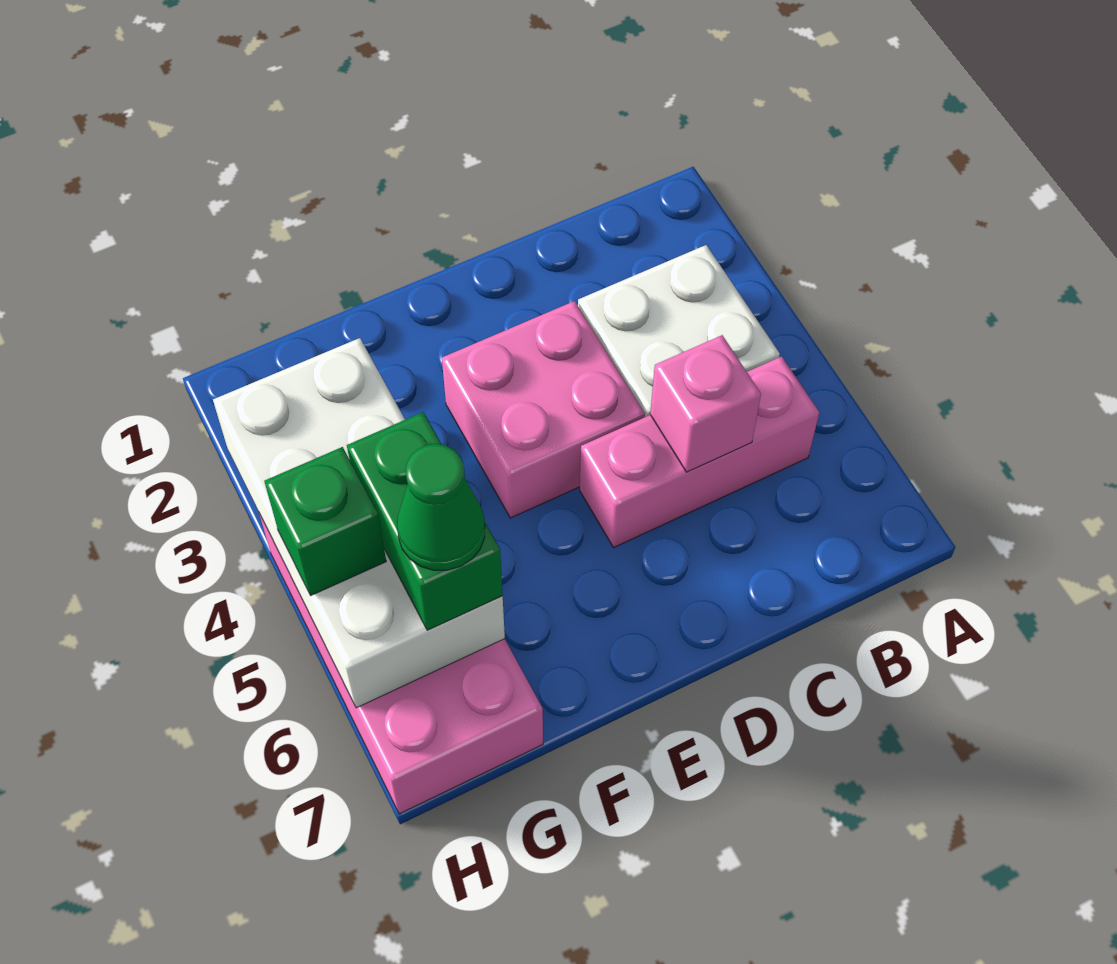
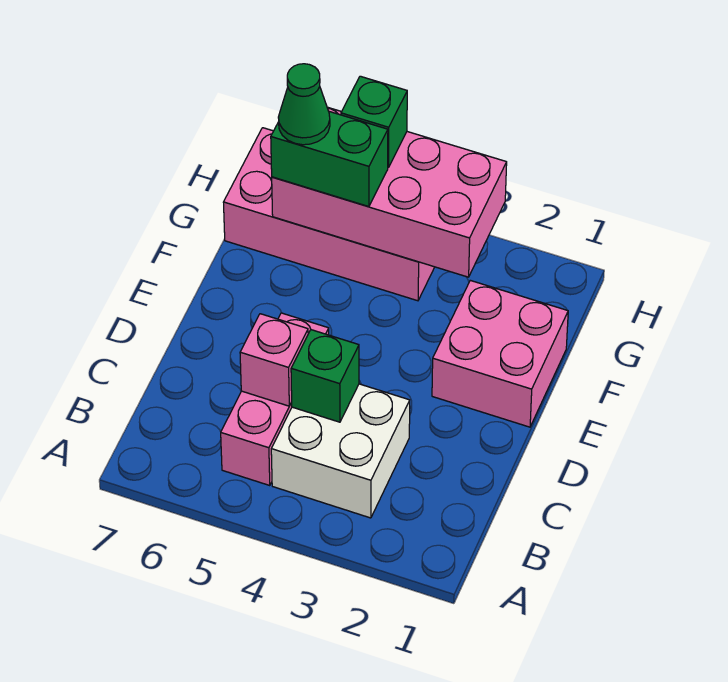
none -> green brick C4 level 2
pink brick D3:E4 level 1 -> pink brick E1:F2 level 1
white brick G3:H6 level 2 -> pink brick G3:H6 level 2

